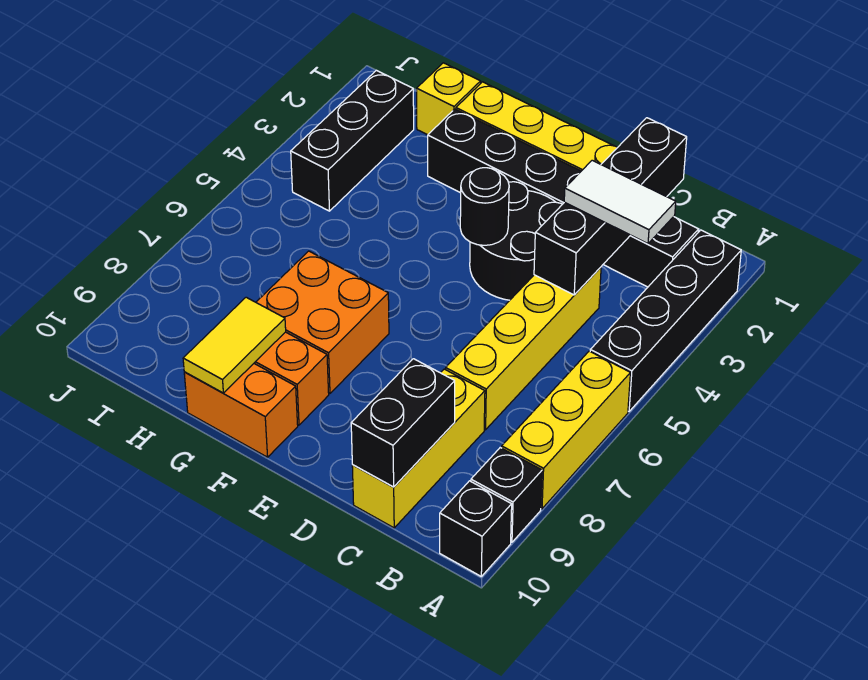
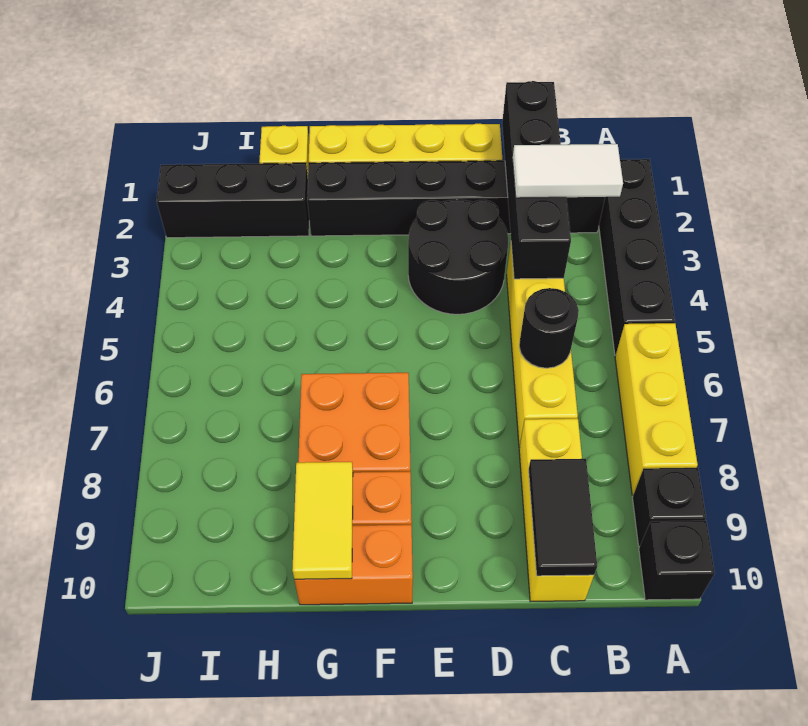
black brick C9:C10 level 2 -> black tile C9:C10 level 2
black round brick E4 level 2 -> black round brick C6 level 2
black brick I2:I4 level 1 -> black brick H2:J2 level 1

